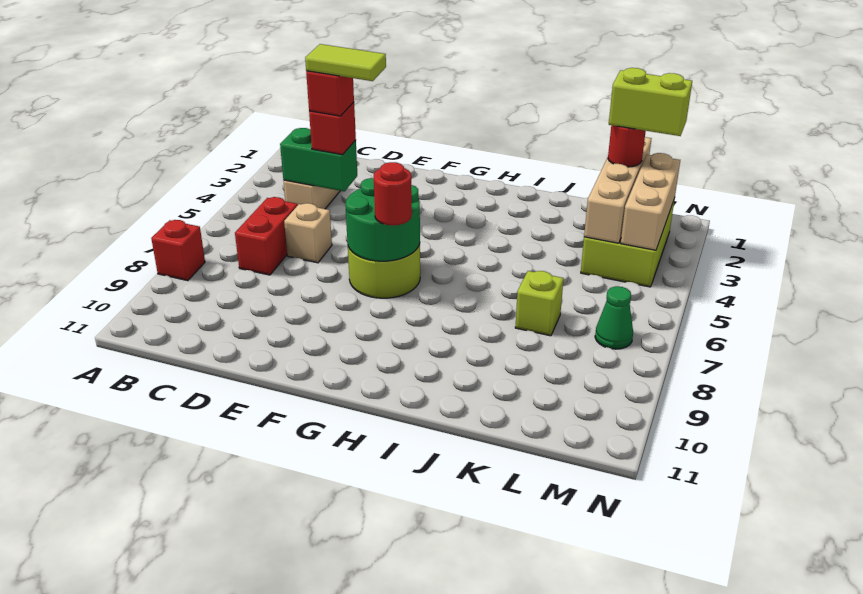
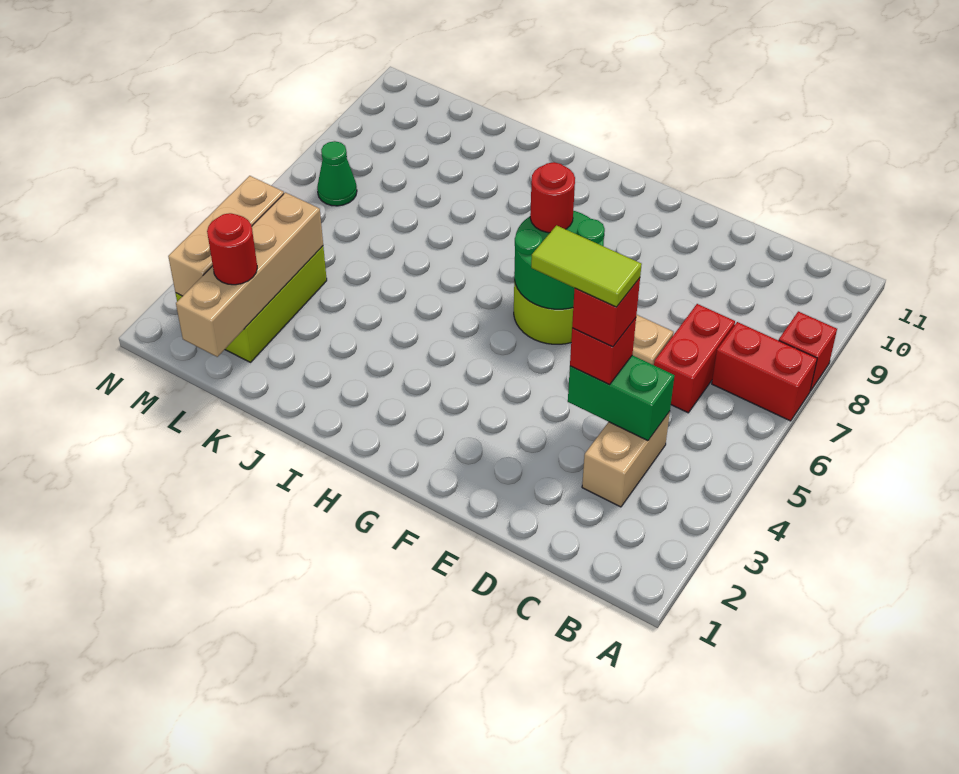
none -> red brick A7:B7 level 1
lime brick K7 level 1 -> none
lime brick L2:M2 level 4 -> none

